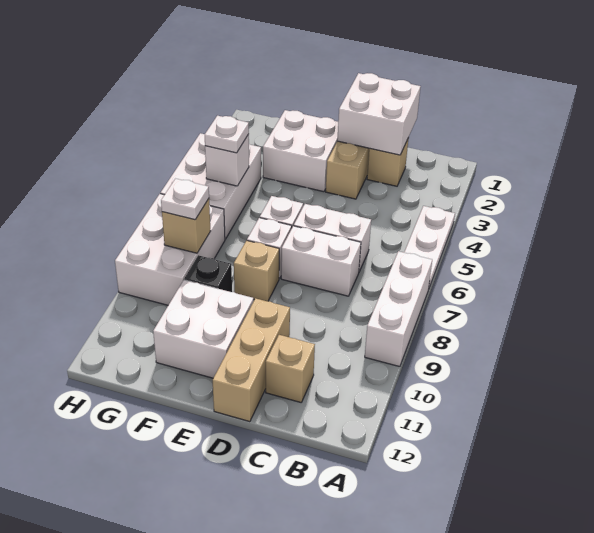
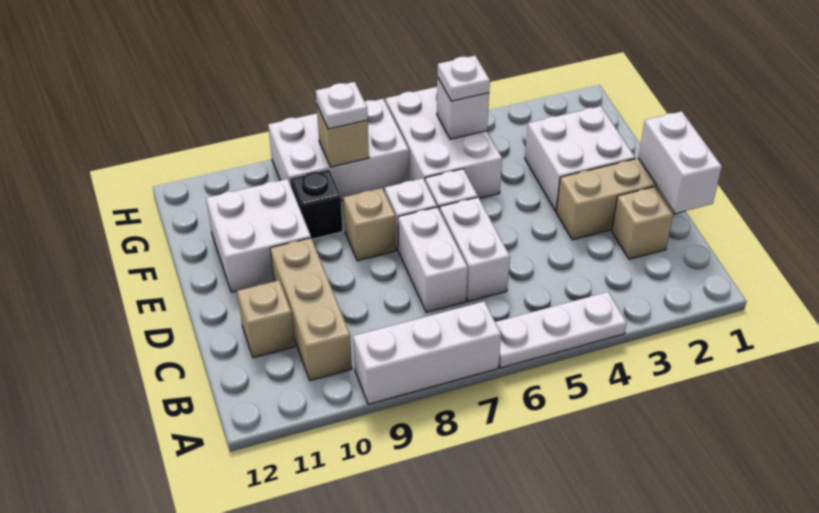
white brick C1:D2 level 2 -> white brick C1:D1 level 2
tan brick D10:D12 level 1 -> tan brick B10:D10 level 1
white brick G4:H6 level 1 -> white brick F5:H6 level 1

